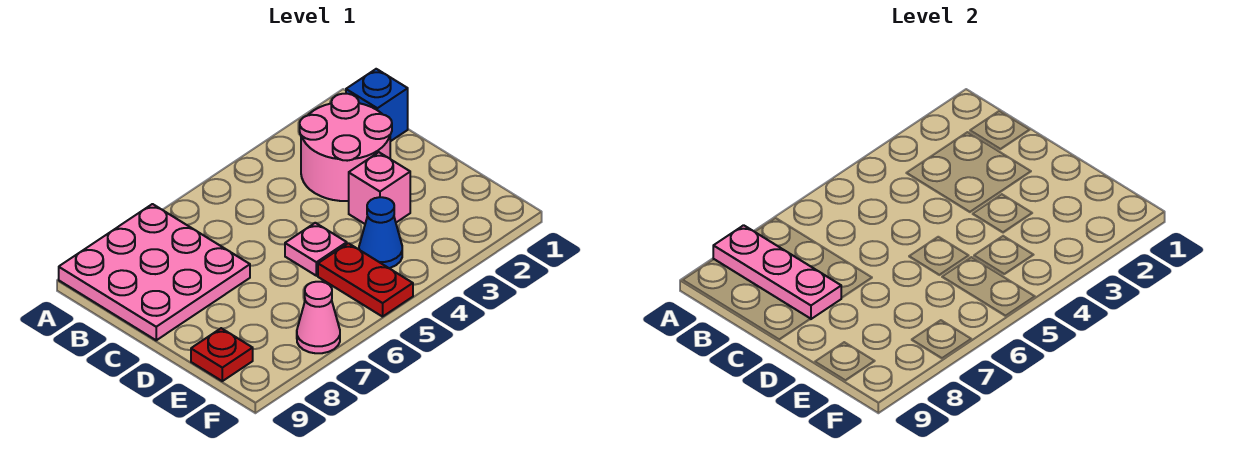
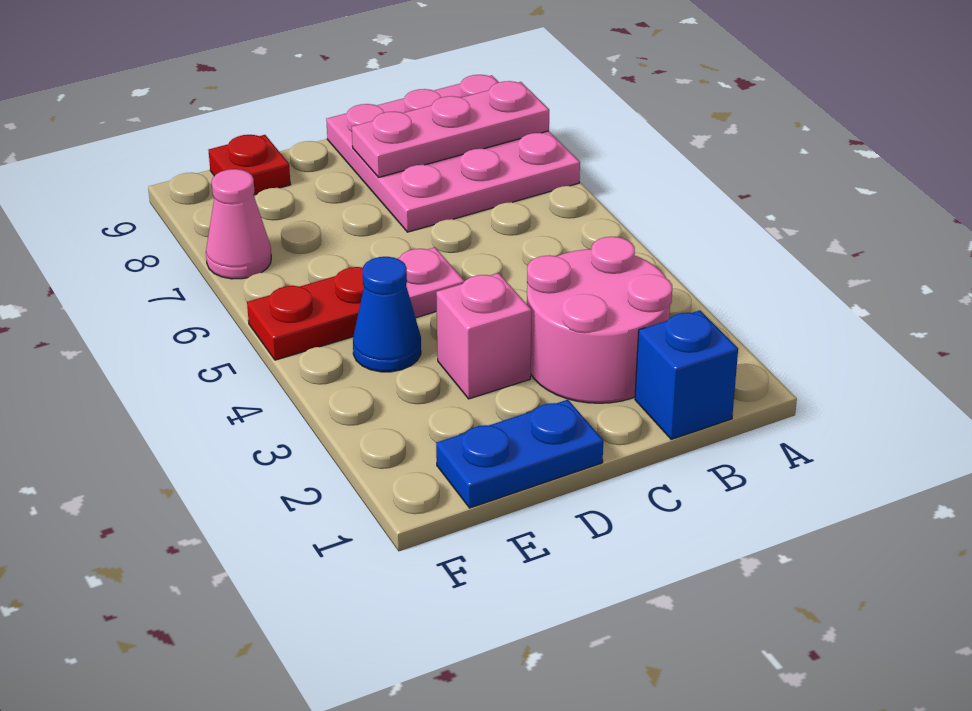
none -> blue plate D1:E1 level 1

